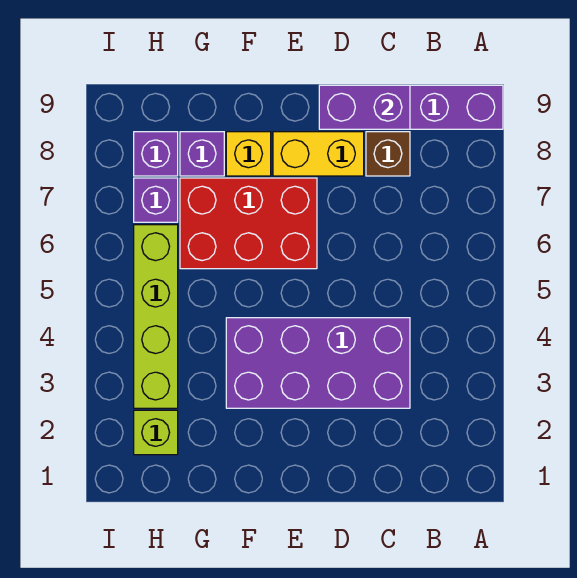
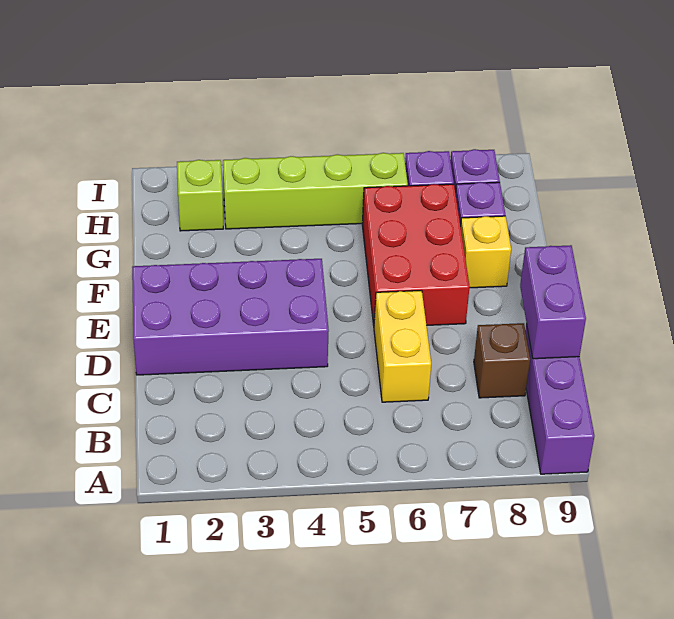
purple brick C3:F4 level 1 -> purple brick D1:E4 level 1
yellow brick D8:E8 level 1 -> yellow brick C6:D6 level 1

